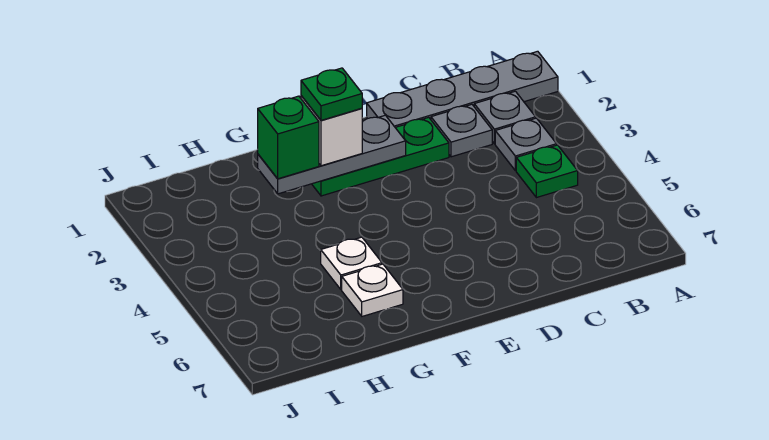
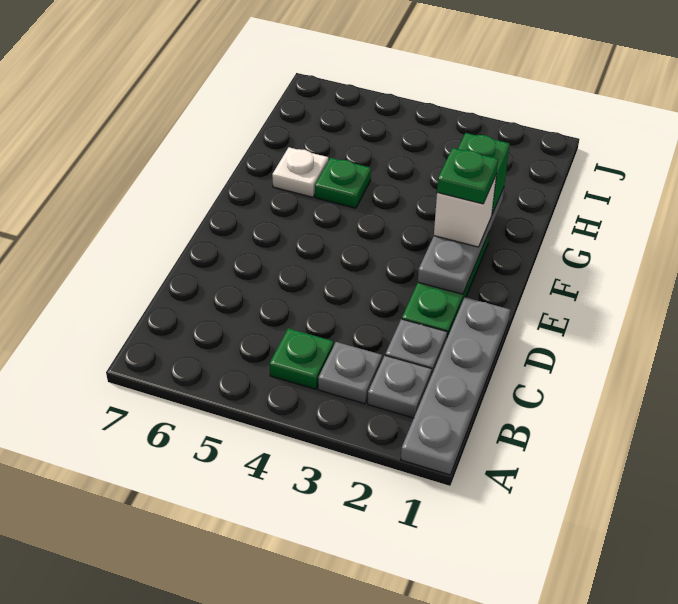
white plate G5 level 1 -> green plate G5 level 1

